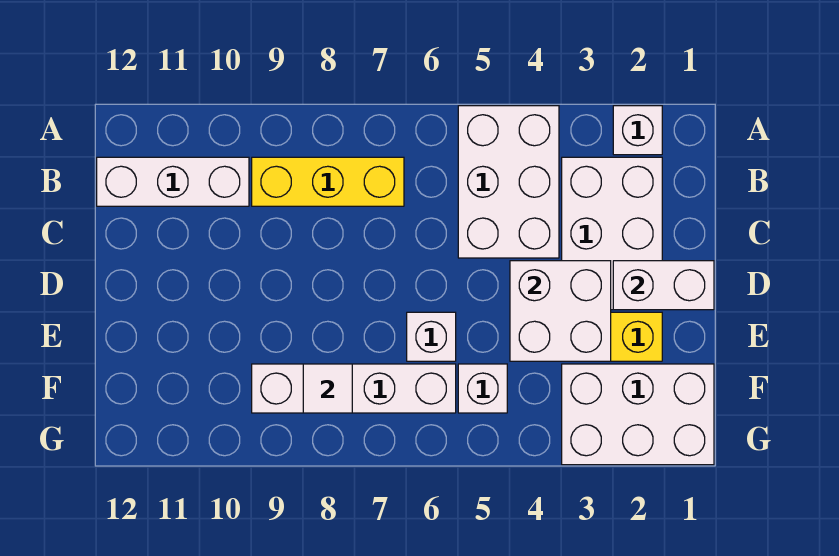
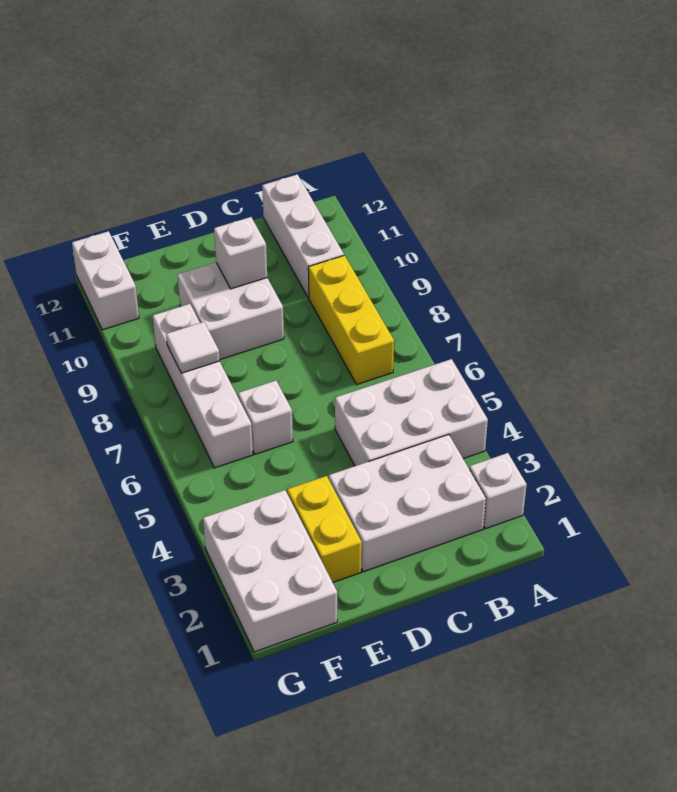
white brick D1:D2 level 2 -> white brick G11:G12 level 1
white brick D3:E4 level 2 -> white brick D9:E10 level 1
white brick F5 level 1 -> white brick D10 level 2

